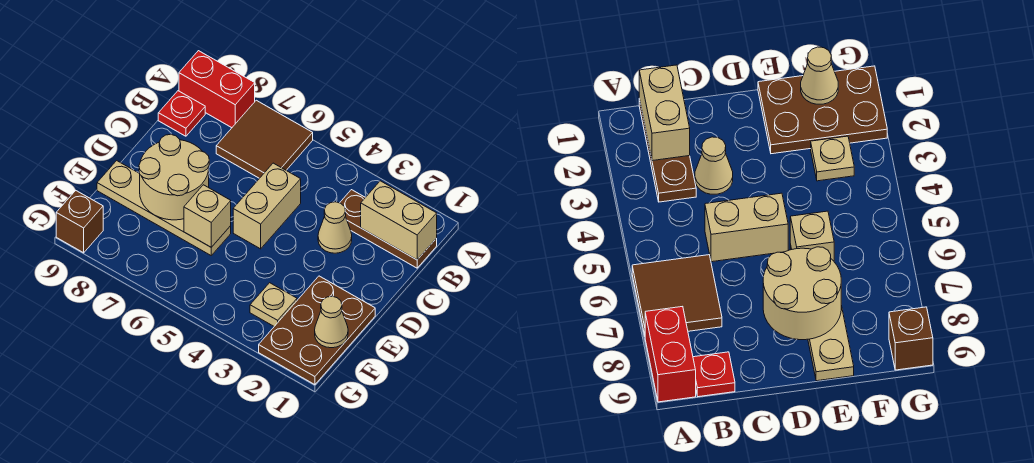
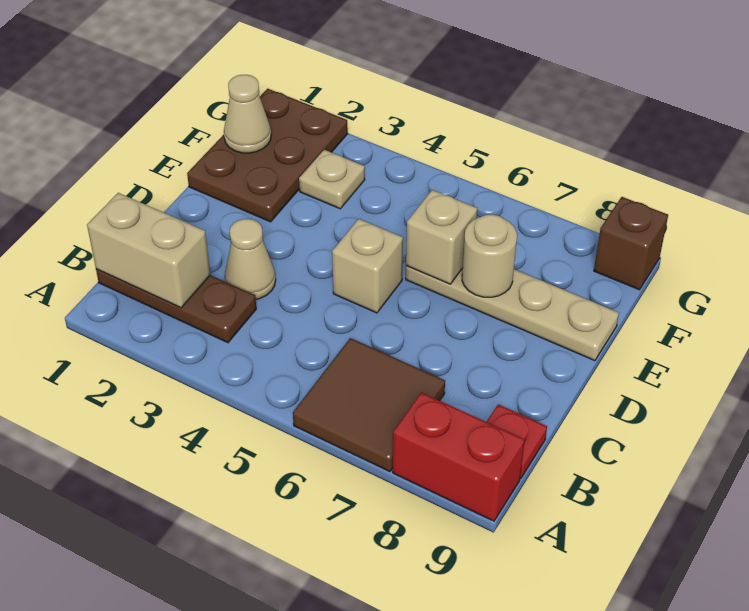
tan brick C5:D5 level 1 -> tan brick D5 level 1
tan round brick D7:E8 level 2 -> tan round brick E7 level 2

